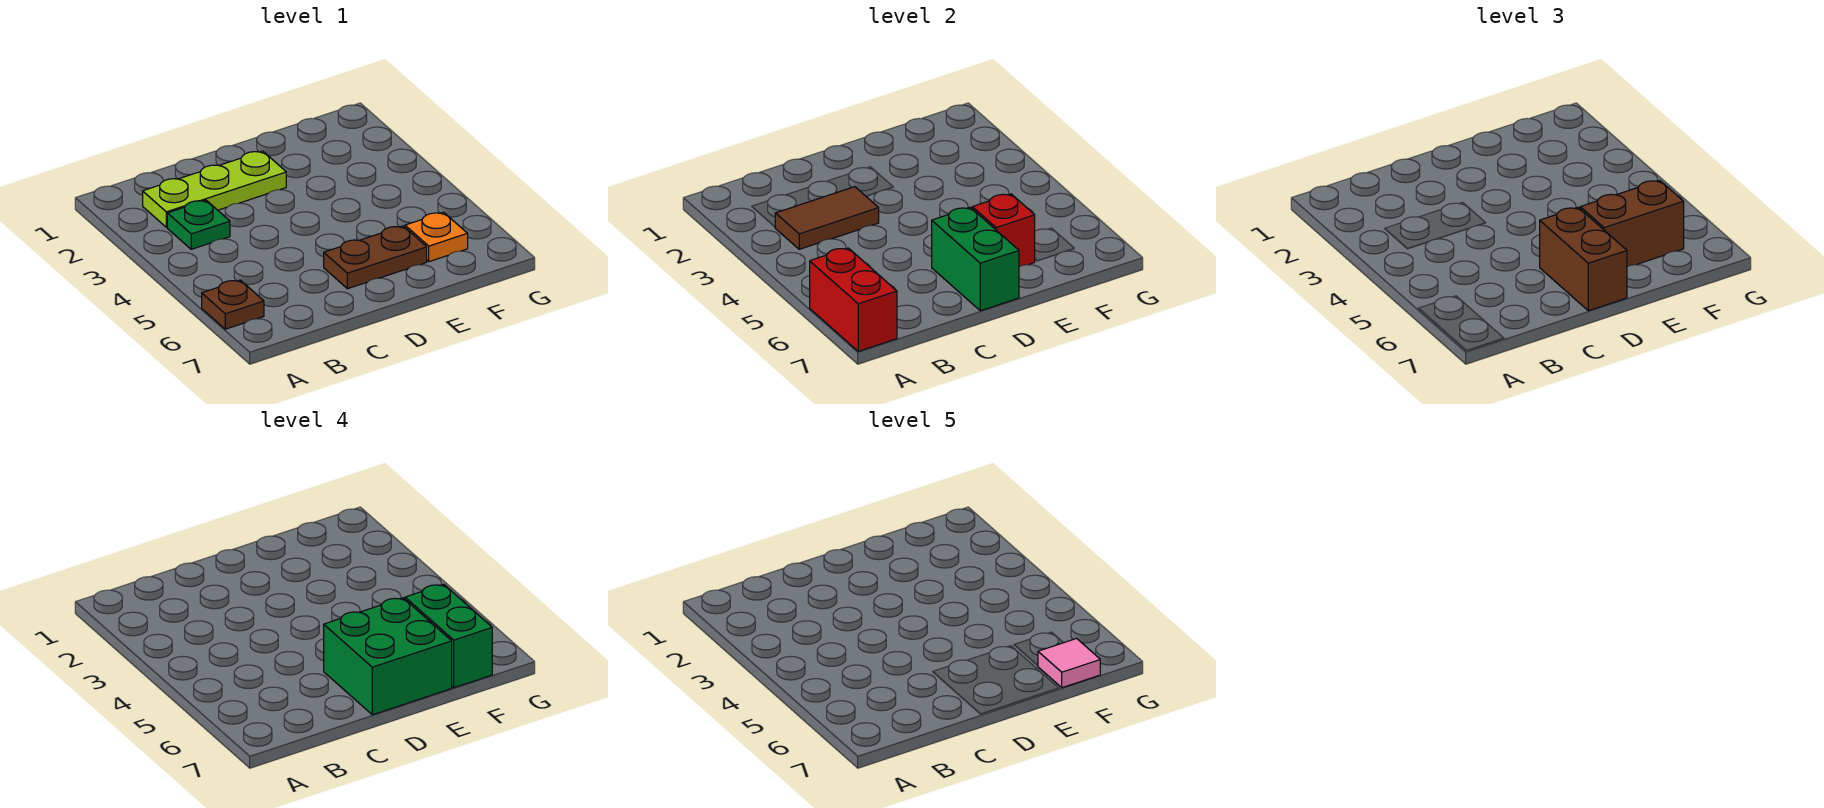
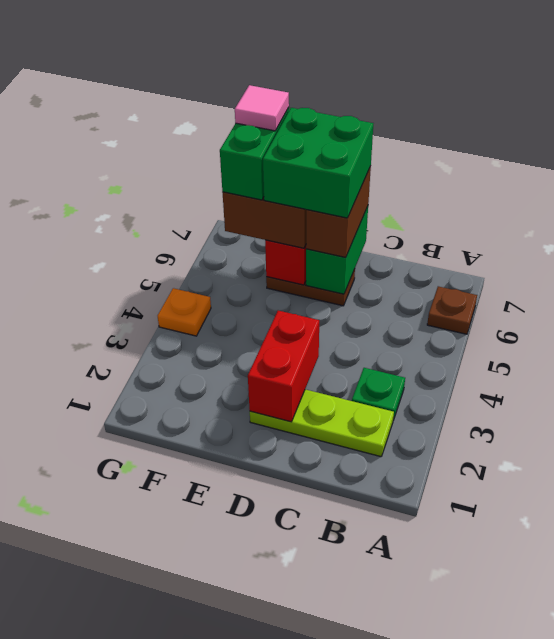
red brick A6:A7 level 2 -> red brick D2:D3 level 2
brown tile B3:C3 level 2 -> none
orange plate F6 level 1 -> orange plate G4 level 1

